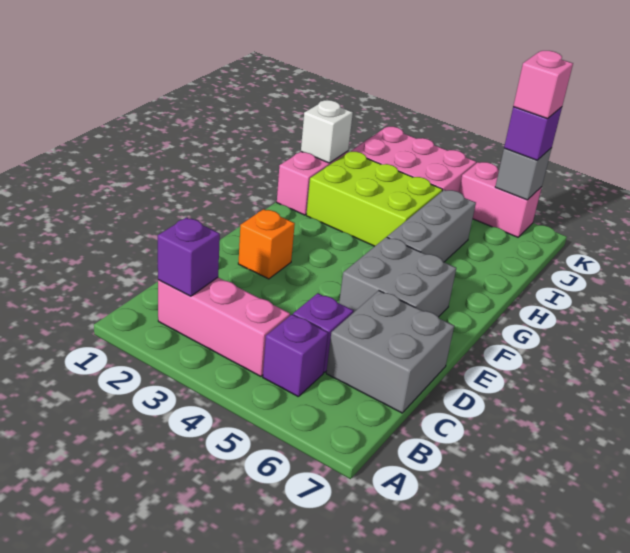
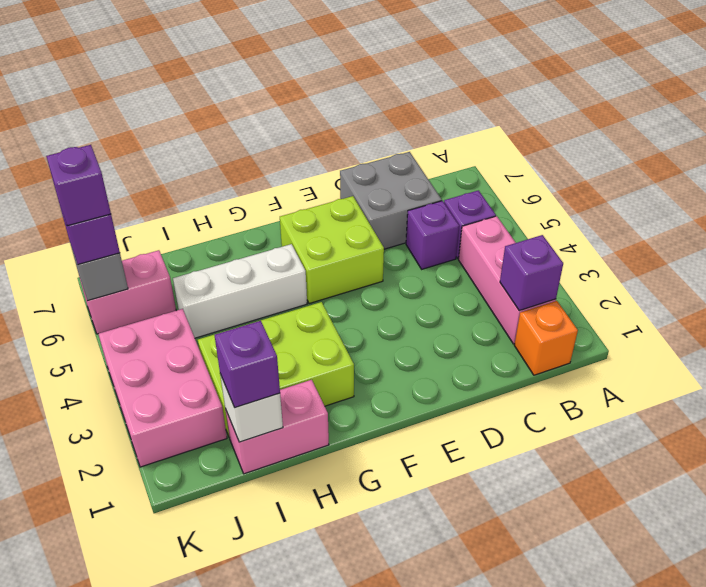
orange brick E2 level 1 -> orange brick B1 level 1
grey brick E5:F6 level 1 -> lime brick E5:F6 level 1
grey brick G5:I5 level 1 -> white brick G5:I5 level 1
lime brick H2:I4 level 1 -> lime brick G2:I3 level 1
none -> purple brick I1 level 3
pink brick K5:K6 level 1 -> pink brick J6:K6 level 1
pink brick K6 level 4 -> purple brick K6 level 4

